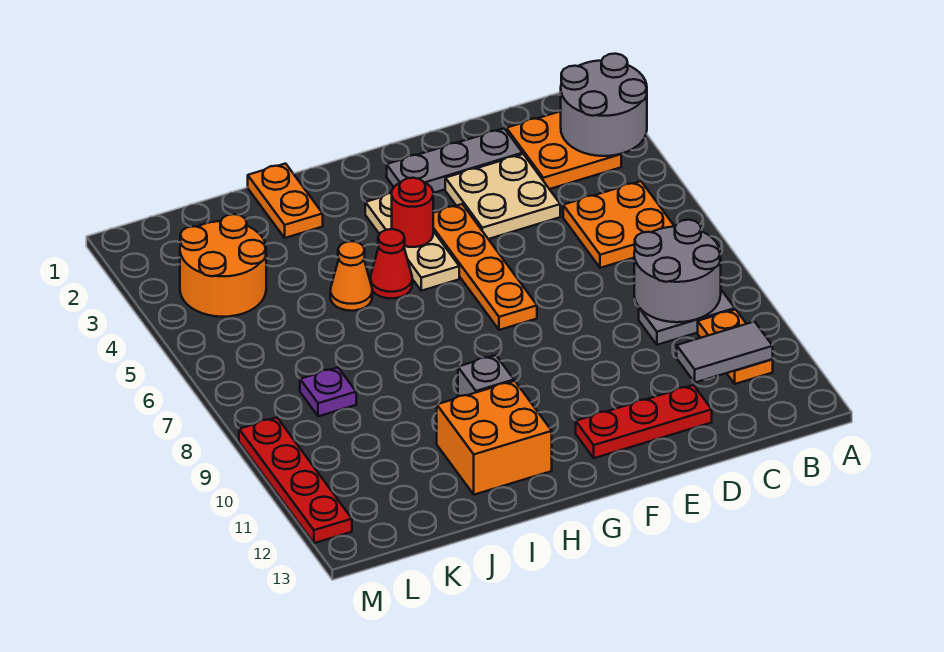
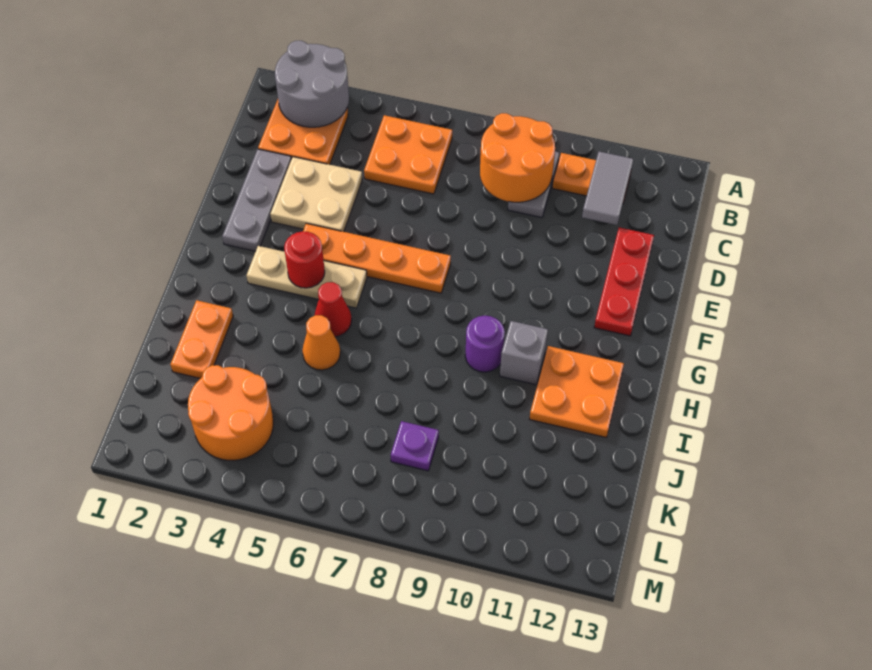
grey round brick B8:C9 level 2 -> orange round brick B8:C9 level 2
none -> purple round brick H9 level 1
orange brick H11:I12 level 1 -> orange plate H11:I12 level 1
orange plate I1:I2 level 1 -> orange plate I2:J2 level 1
red plate M9:M12 level 1 -> none

